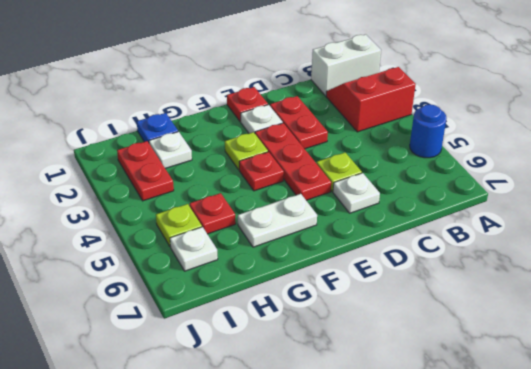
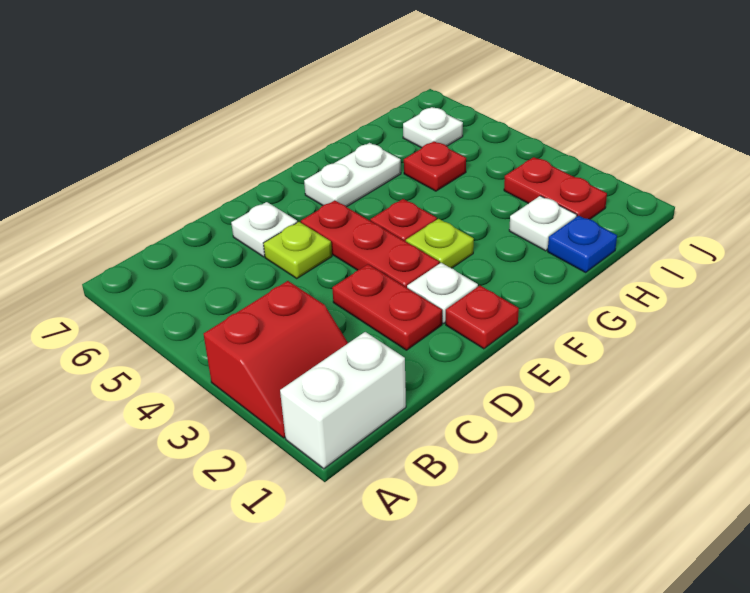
blue round brick A5 level 1 -> none
lime plate I5 level 1 -> none

